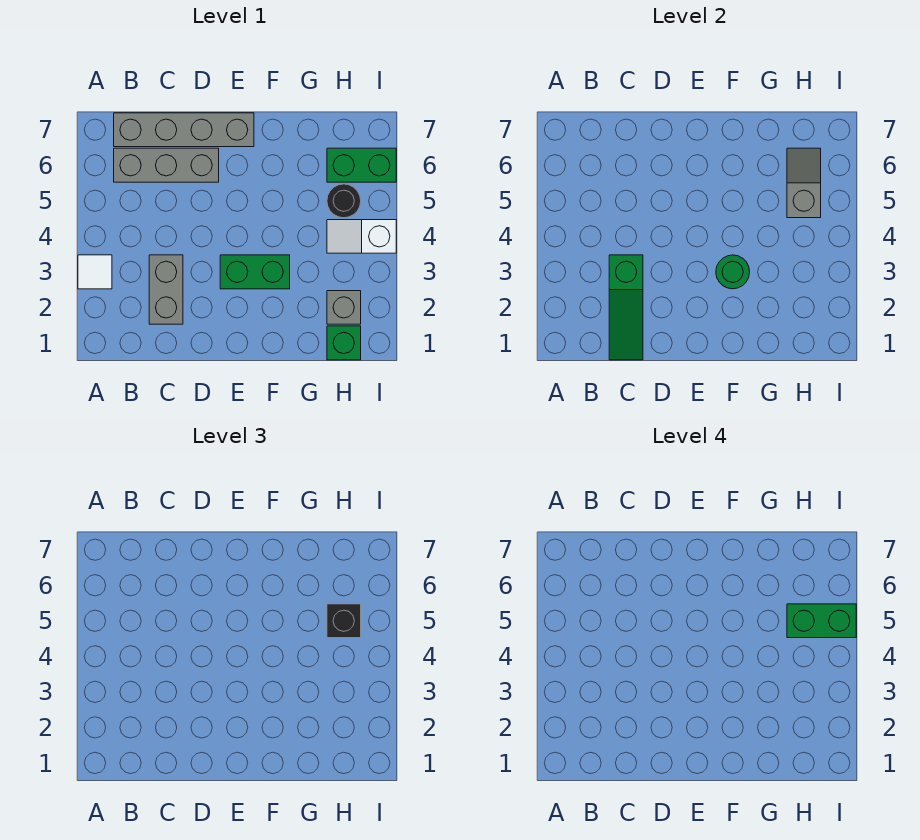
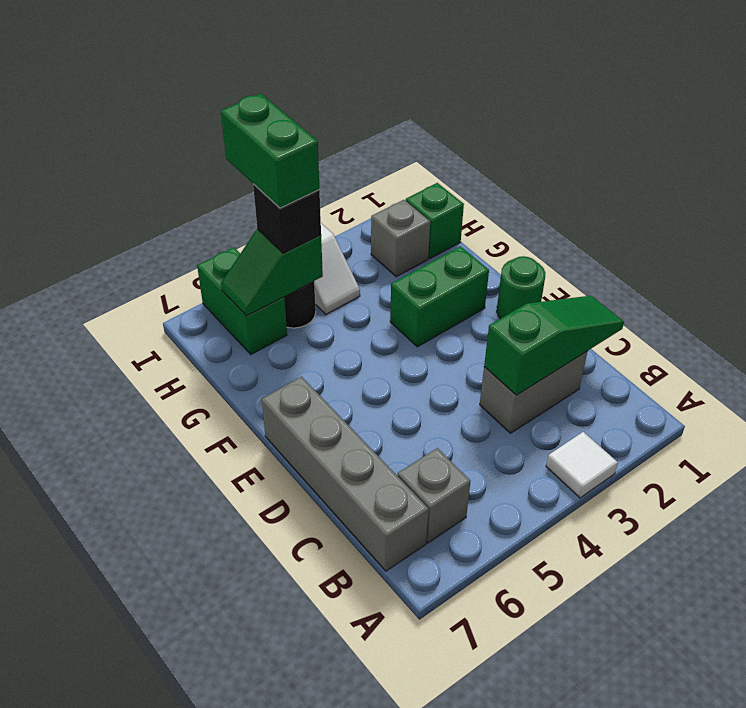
grey brick B6:D6 level 1 -> grey brick B6 level 1
green brick E3:F3 level 1 -> green brick F2:F3 level 1
green round brick F3 level 2 -> green round brick E1 level 1
grey slope H5:H6 level 2 top 5 -> green slope H5:H6 level 2 top 5

